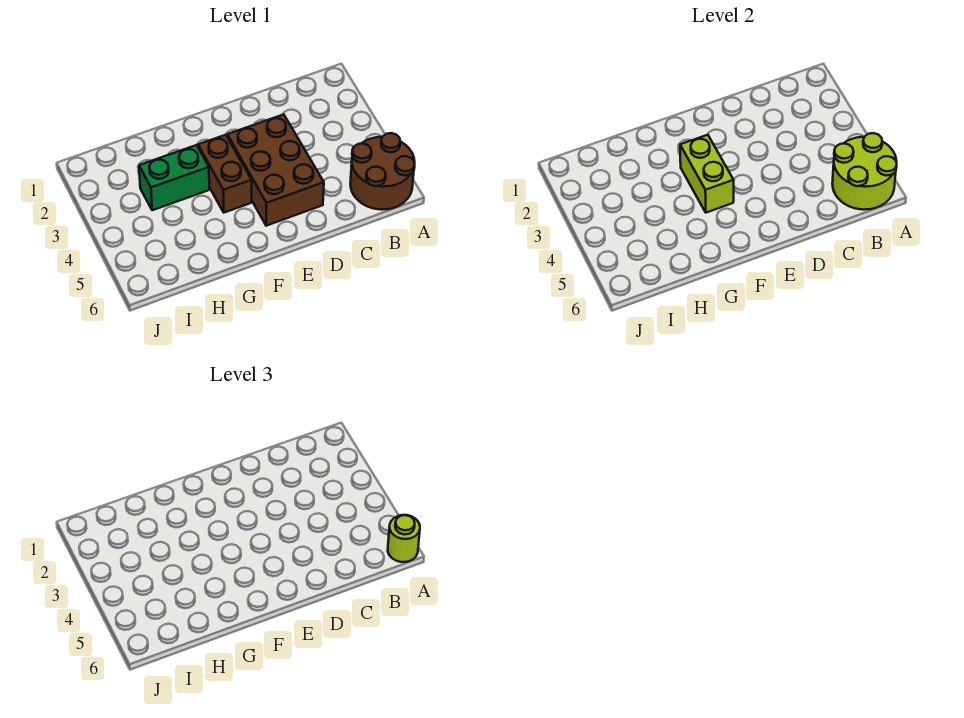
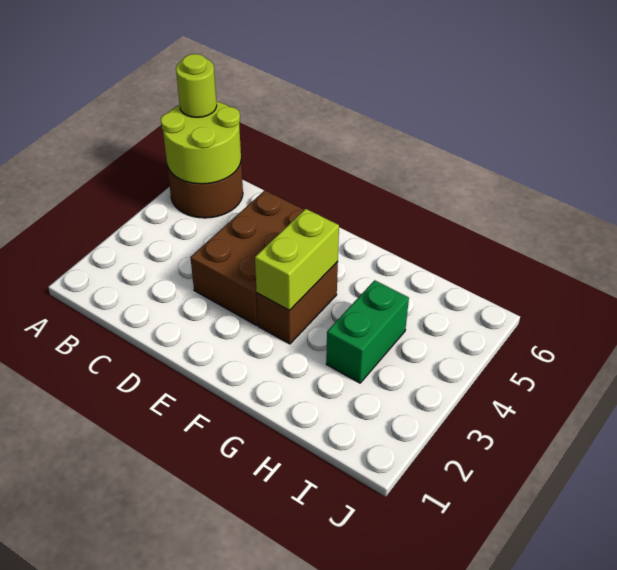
green brick G3:H3 level 1 -> green brick H3:H4 level 1

